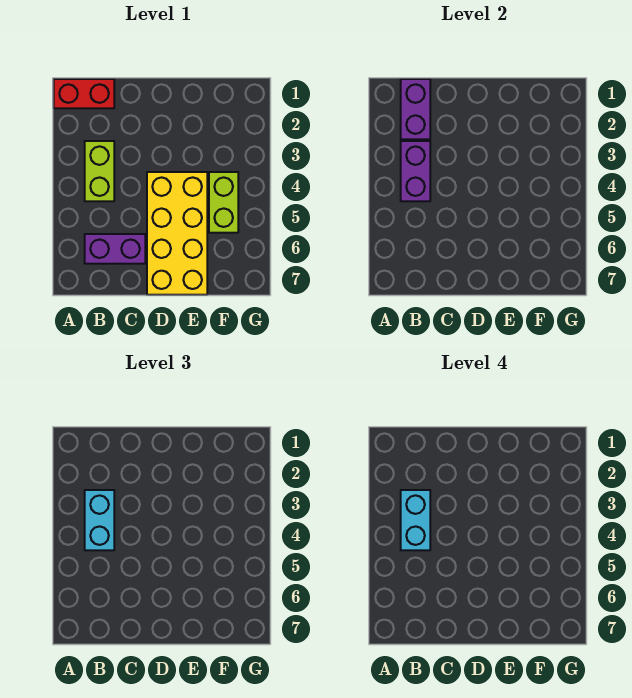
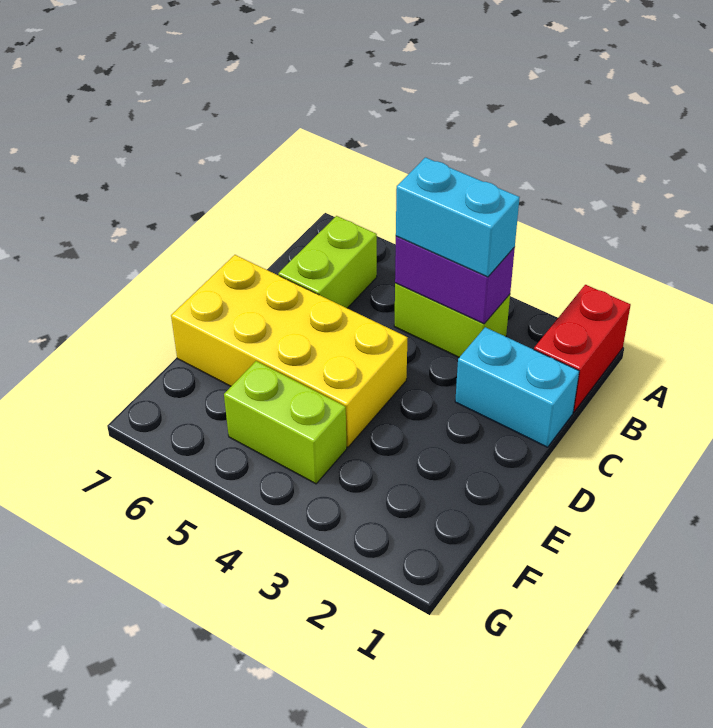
purple brick B1:B2 level 2 -> none
cyan brick B3:B4 level 4 -> cyan brick C1:C2 level 1
purple brick B6:C6 level 1 -> lime brick B6:C6 level 1

